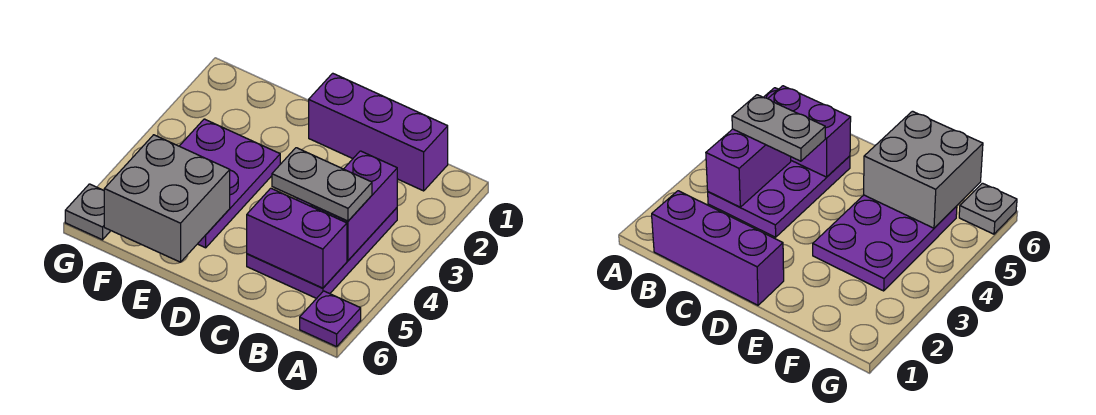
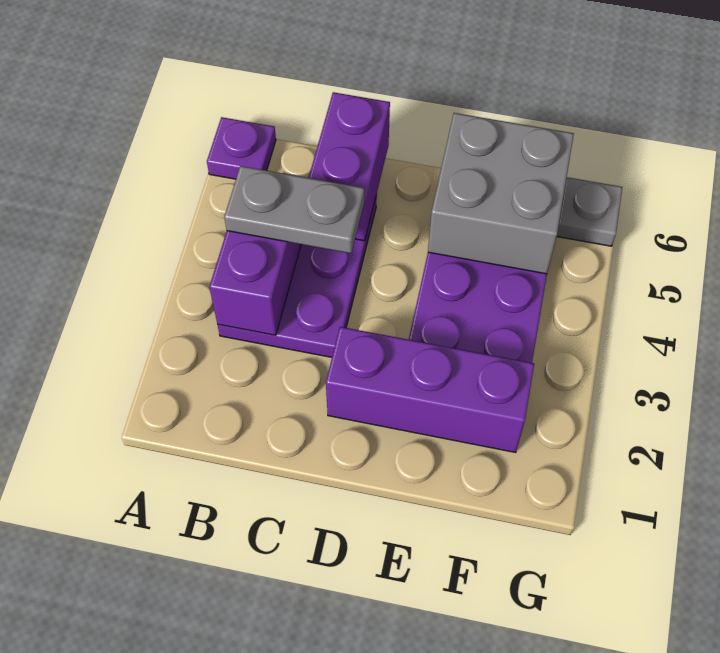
purple brick B1:D1 level 1 -> purple brick D2:F2 level 1
purple brick B5:C5 level 2 -> purple brick C5:C6 level 2

